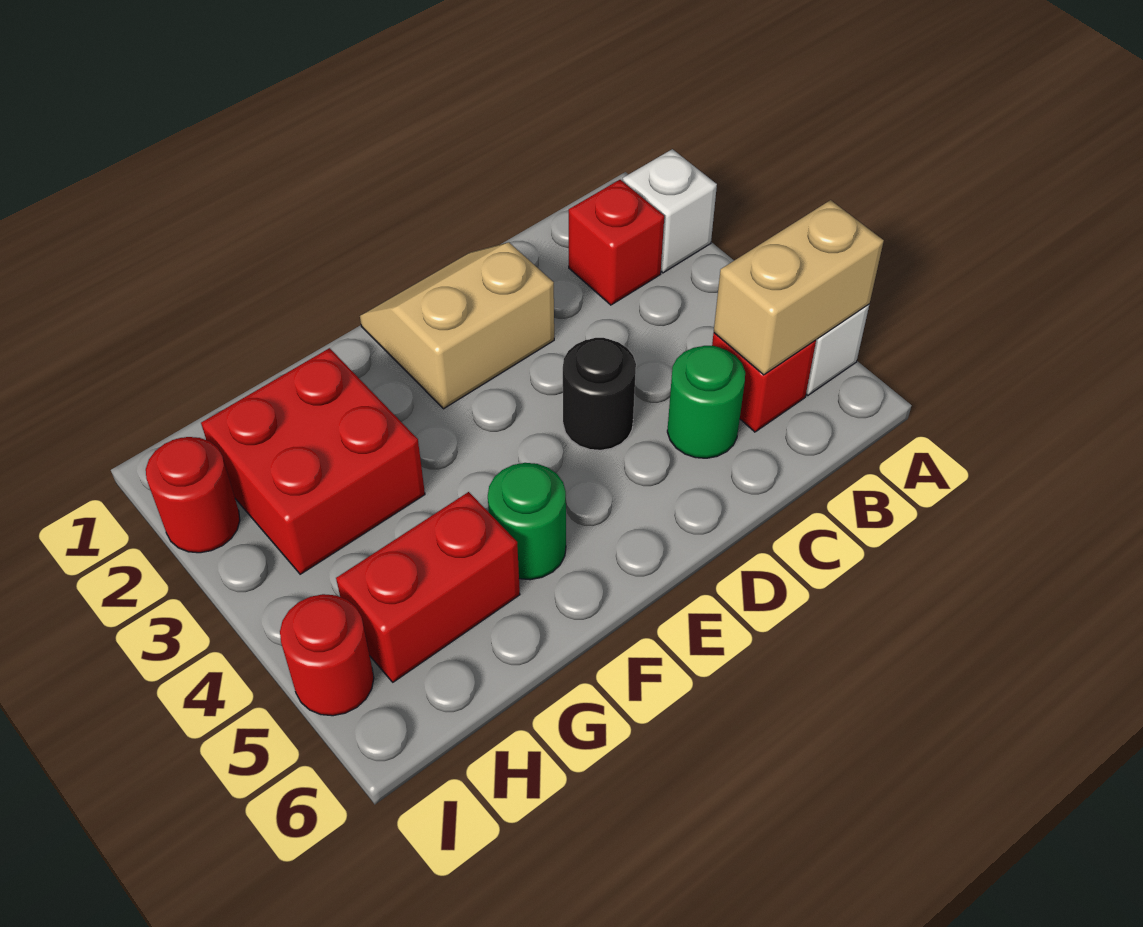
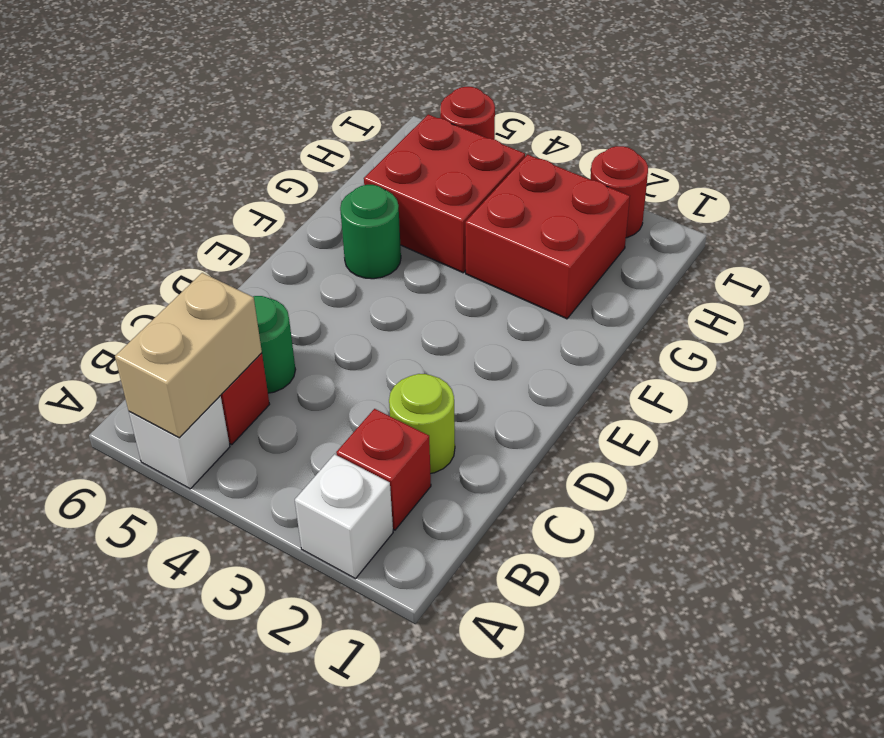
none -> lime round brick C2 level 1
tan slope D1:E2 level 1 top 2 -> none
black round brick D4 level 1 -> none
red brick G5:H5 level 1 -> red brick G4:H5 level 1

